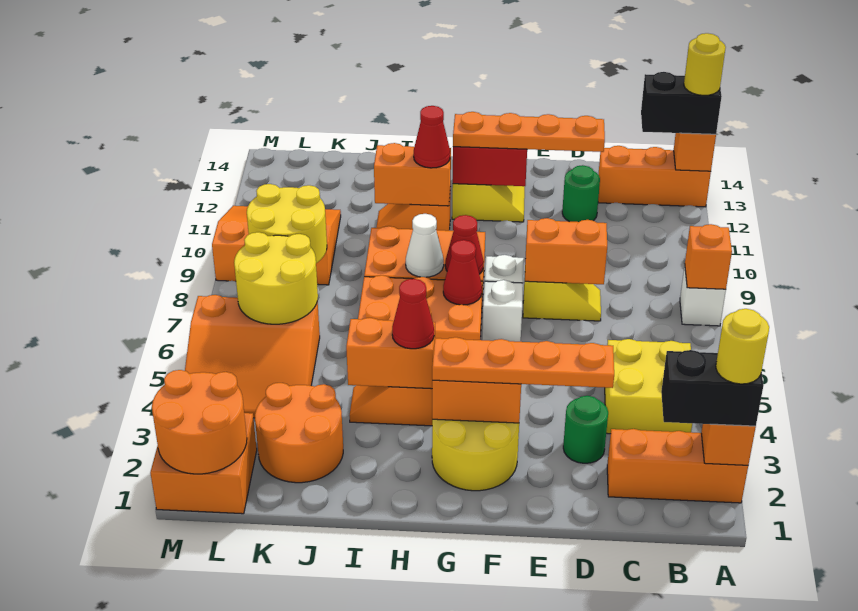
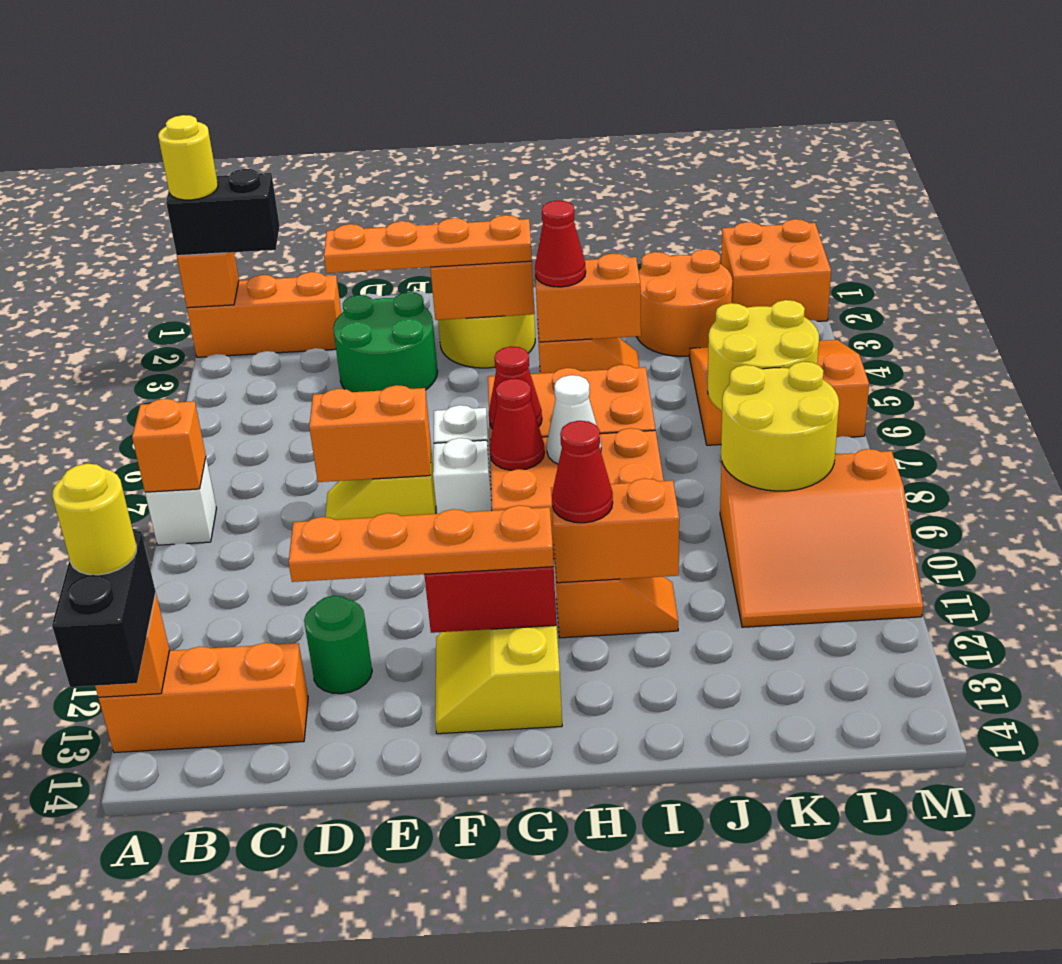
black brick A13:B13 level 3 -> black brick A13:A14 level 3
yellow brick B4:C5 level 1 -> none
green round brick D3 level 1 -> green round brick D3:E4 level 1
orange round brick L1:M2 level 2 -> none

